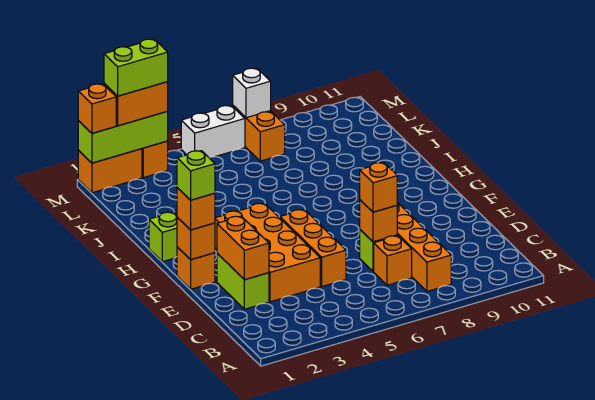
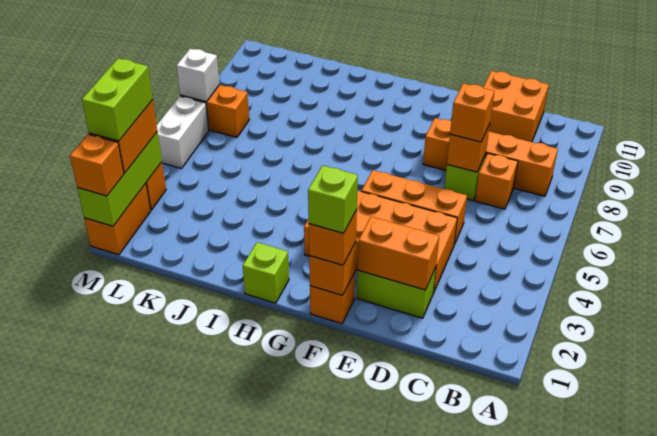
none -> orange brick C10:D11 level 1

